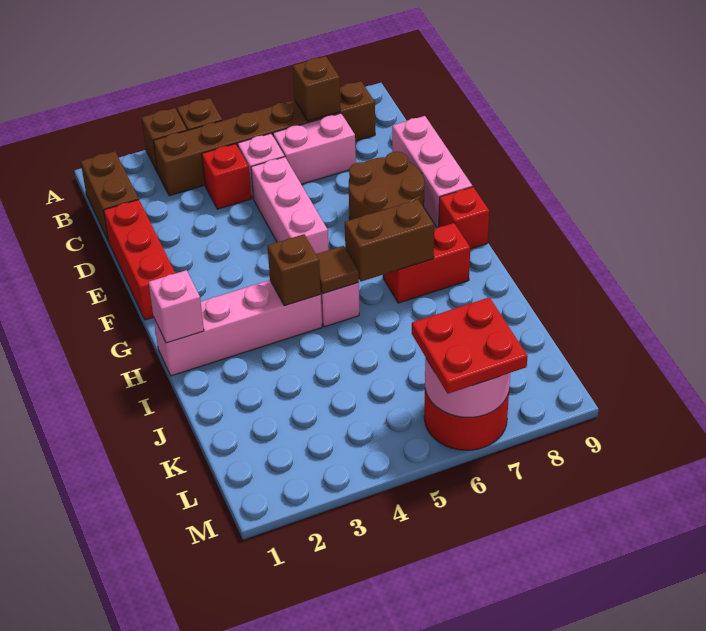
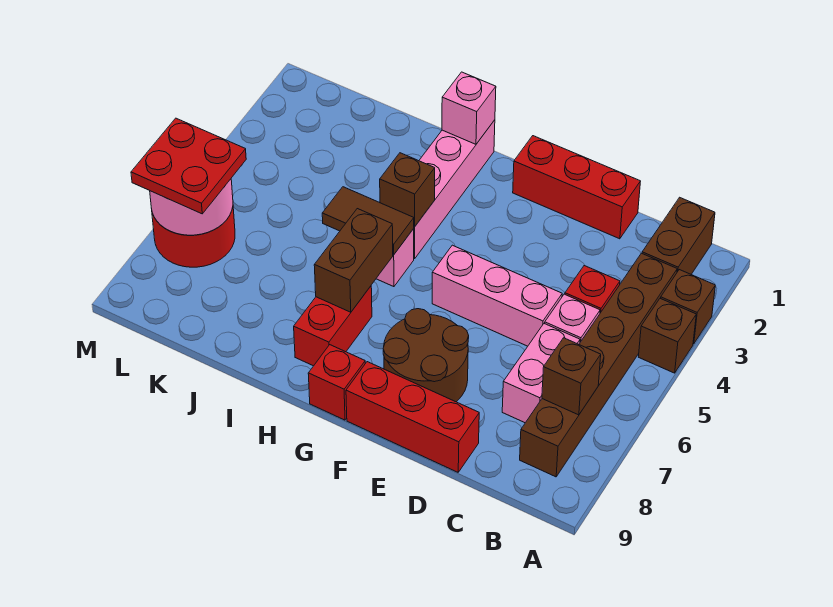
brown brick B1:C1 level 1 -> brown brick B1:B2 level 1
pink brick D9:F9 level 1 -> red brick D9:F9 level 1
brown tile H5 level 2 -> brown tile H5:I5 level 2

